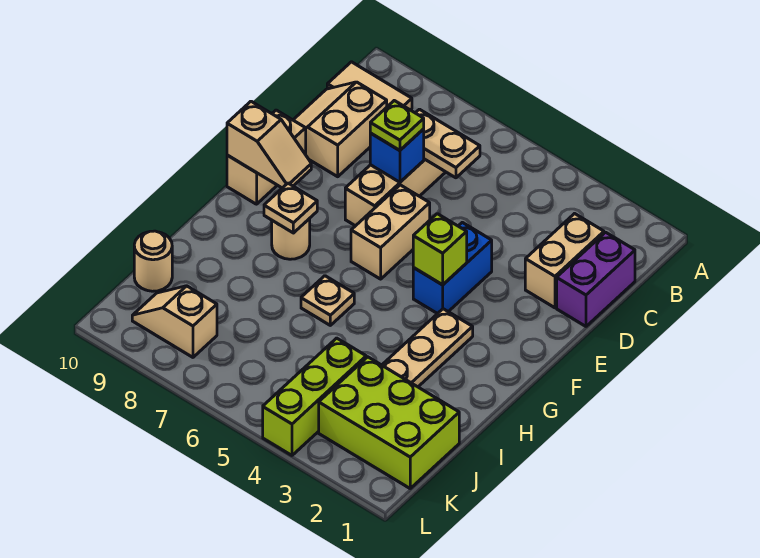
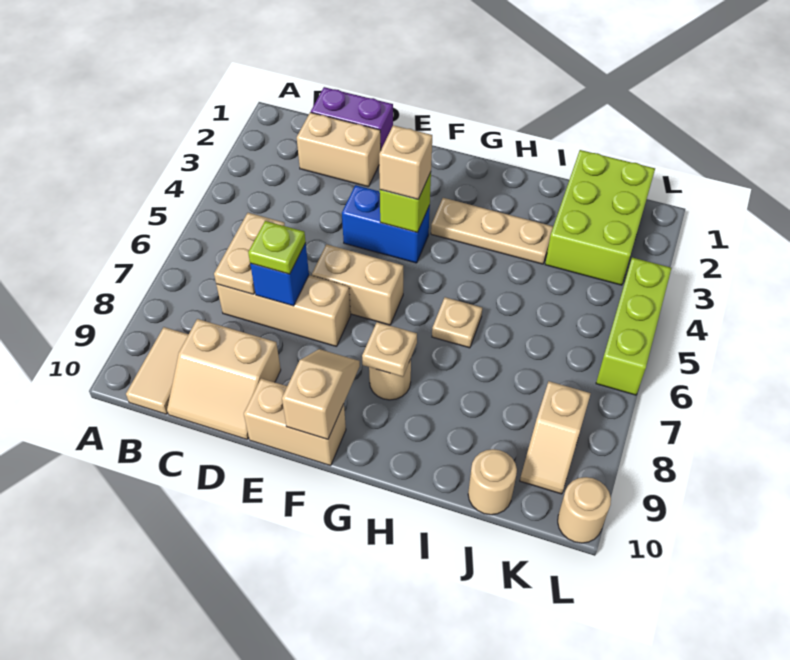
none -> tan brick F4 level 3
lime brick J4:L4 level 1 -> lime brick L4:L6 level 1
none -> tan round brick L10 level 1

